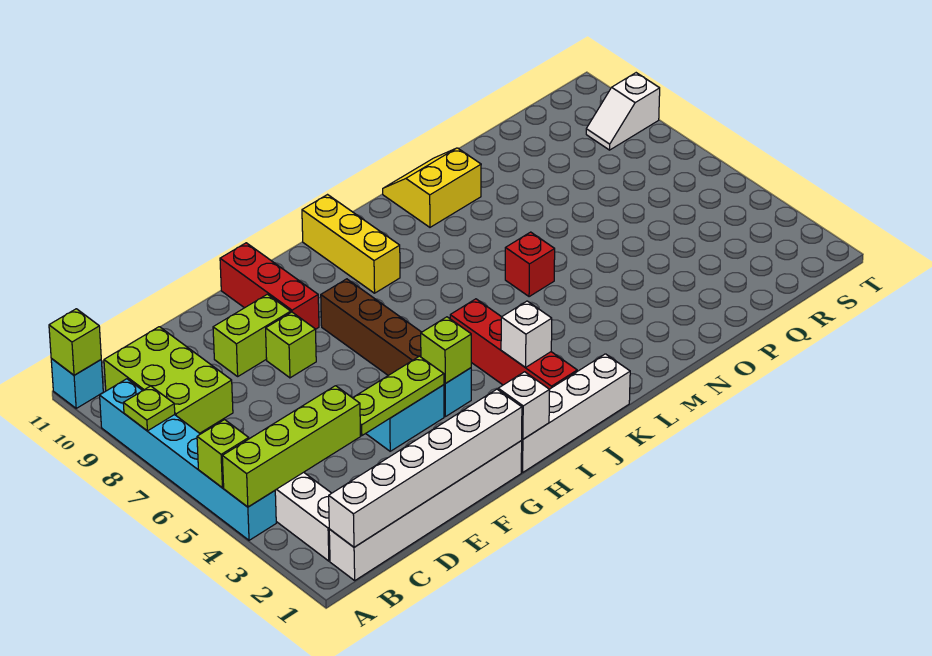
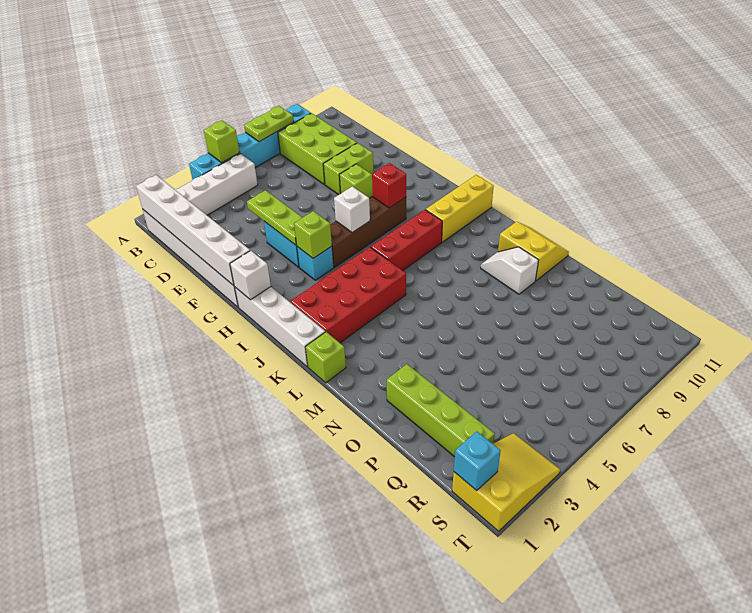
lime brick A4:D4 level 2 -> lime brick O2:R2 level 1
lime plate A8 level 2 -> lime plate A7:A8 level 2
cyan brick A11 level 1 -> cyan brick S1 level 2
lime brick A11 level 2 -> lime brick L1 level 1
lime brick B8:C10 level 1 -> lime brick B8:D9 level 1
lime brick E9:F9 level 1 -> lime brick E8:E9 level 1
red brick G9:G11 level 1 -> red brick J6:J8 level 1
red brick J2:J5 level 1 -> red brick J2:K5 level 1
white brick J3 level 2 -> white brick H6 level 2
red brick M6 level 1 -> red brick H8 level 2
none -> yellow slope S1:T3 level 1 top 1
white slope S9:T9 level 1 top T -> white slope M9:N9 level 1 top N

